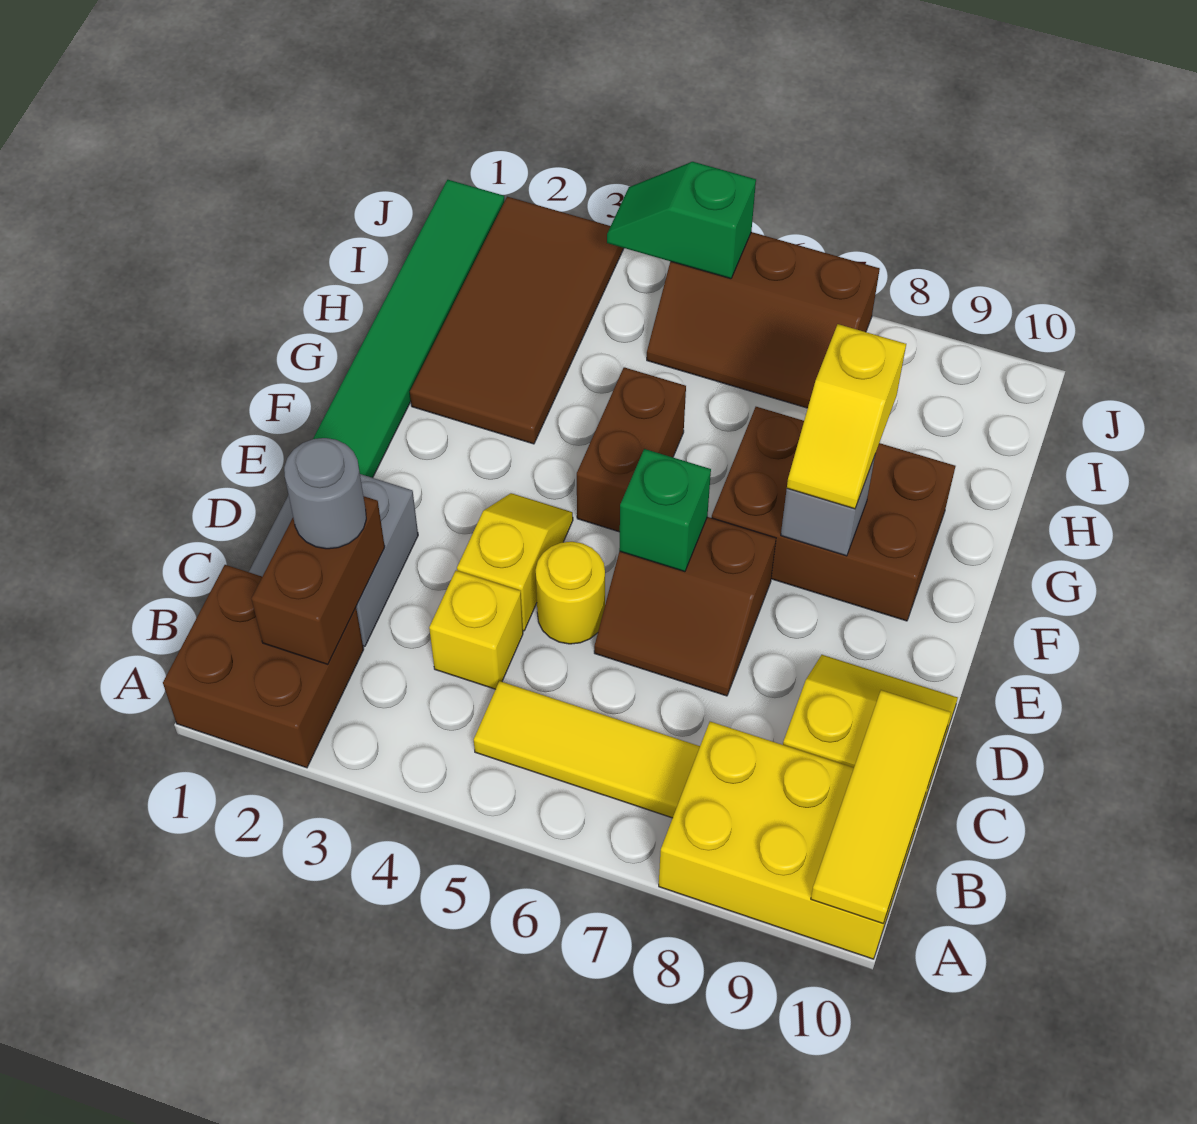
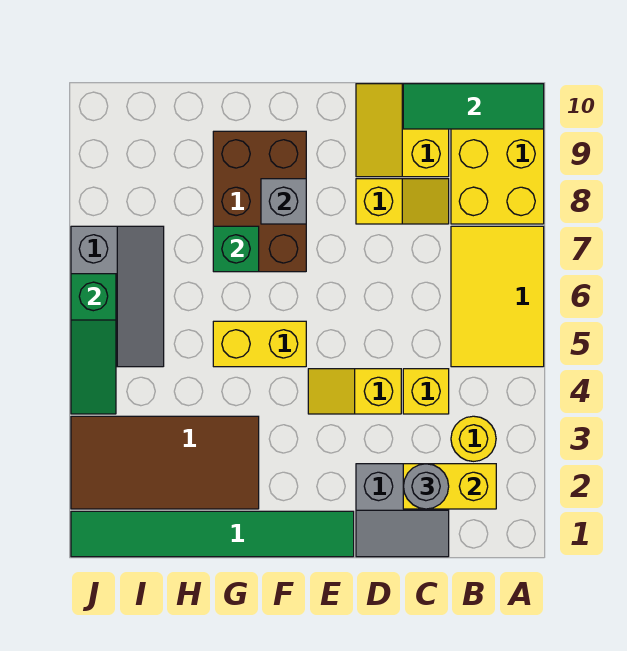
brown brick A1:B2 level 1 -> none
yellow tile A10:C10 level 2 -> green tile A10:C10 level 2
brown brick B2:C2 level 2 -> yellow brick B2:C2 level 2
yellow tile B5:B7 level 1 -> yellow tile A5:B7 level 1
yellow round brick D5 level 1 -> yellow round brick B3 level 1
brown slope D6:E7 level 1 top E -> none
green brick E6 level 2 -> green brick G7 level 2
brown brick F5:G5 level 1 -> yellow brick F5:G5 level 1
yellow slope F8:G8 level 3 top G -> yellow slope C8:D8 level 1 top D
brown slope I5:J7 level 1 top J -> grey slope I5:J7 level 1 top J
green slope J4:J5 level 2 top 5 -> green slope J4:J6 level 2 top 6

